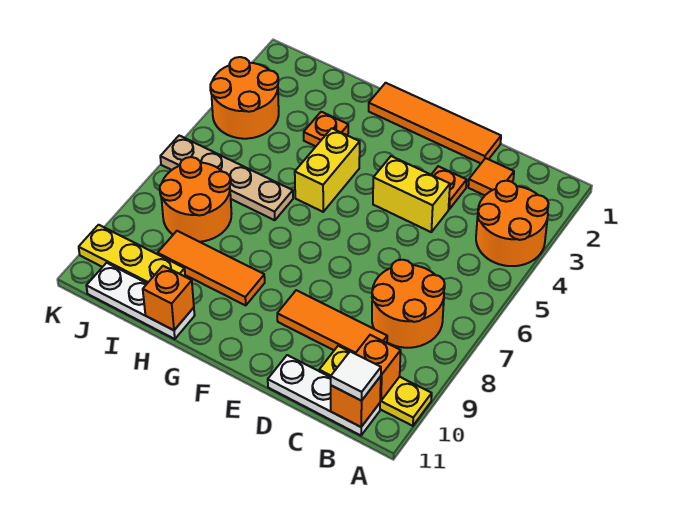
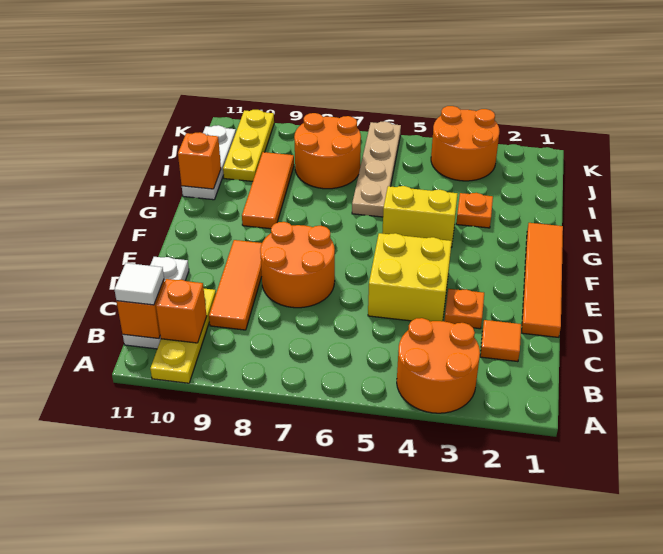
orange round brick B7:C8 level 1 -> orange round brick D7:E8 level 1
yellow brick D4:E4 level 1 -> yellow brick D4:E5 level 1

